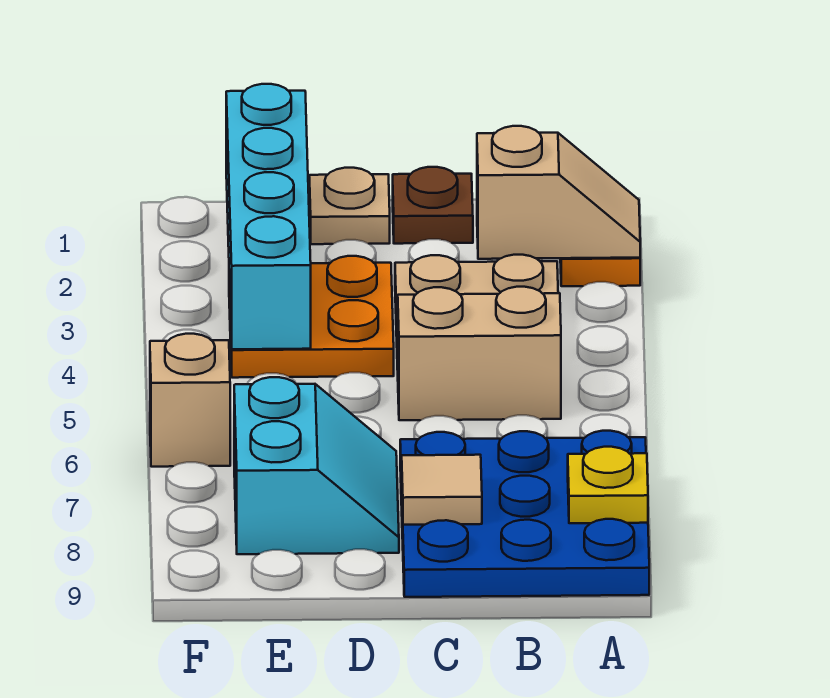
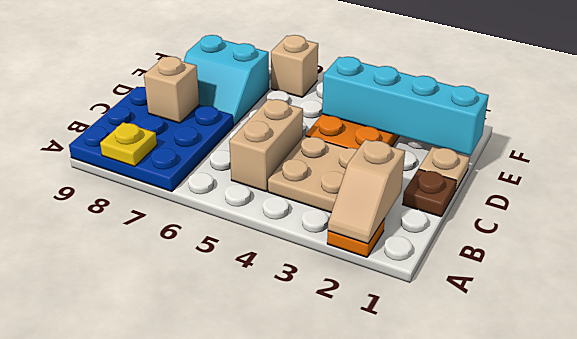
tan tile C8 level 2 -> tan brick C8 level 2

